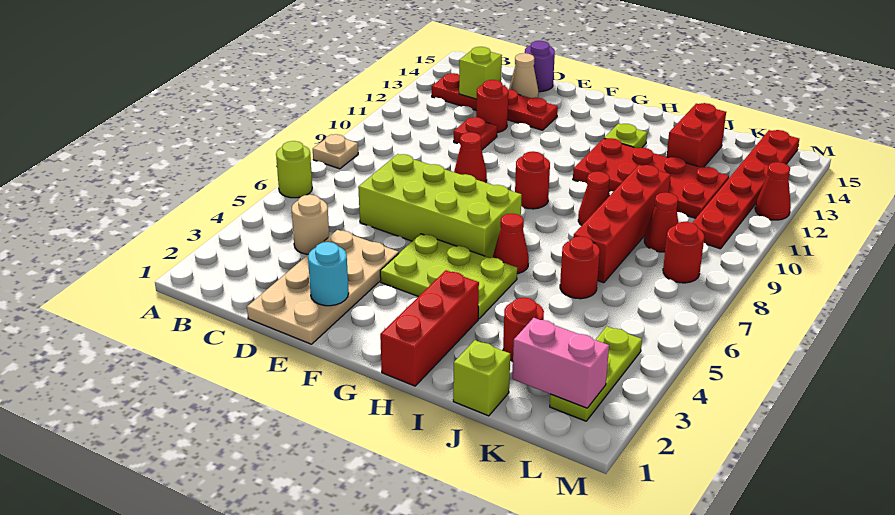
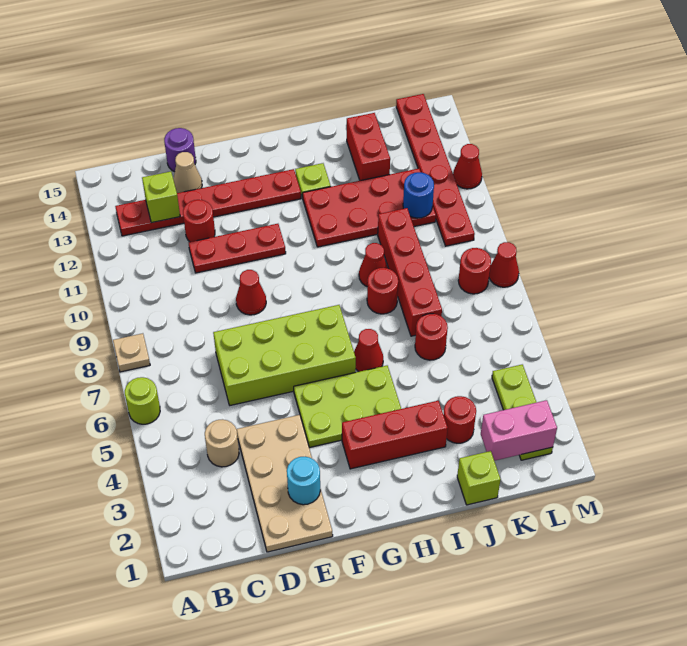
red plate B13:E13 level 1 -> red plate B13:G13 level 1
red plate D11 level 1 -> red plate D11:F11 level 1
red round brick G9 level 1 -> red round brick I8 level 1
red brick H1:H3 level 1 -> red brick G3:I3 level 1
red cone K9 level 1 -> red cone M8 level 1
none -> blue round brick K11 level 2

